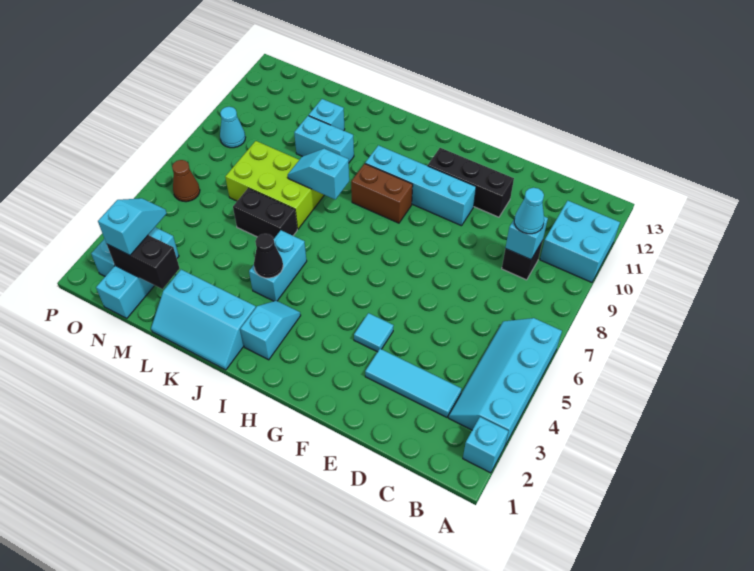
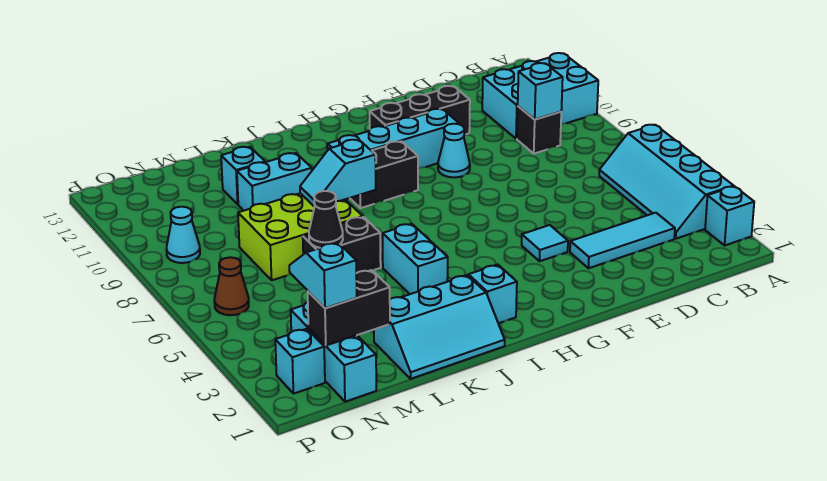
cyan brick A10:B11 level 1 -> cyan brick A10:C11 level 1
cyan cone C9 level 3 -> cyan cone F9 level 1
brown brick H9:I9 level 1 -> black brick H9:I9 level 1
black cone J4 level 2 -> black cone L6 level 2

